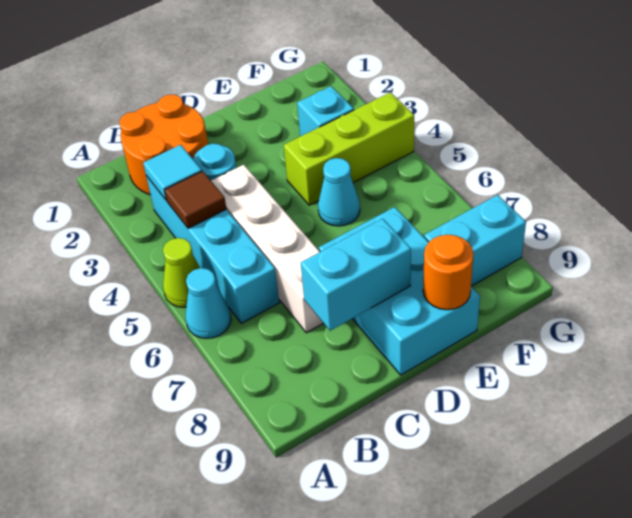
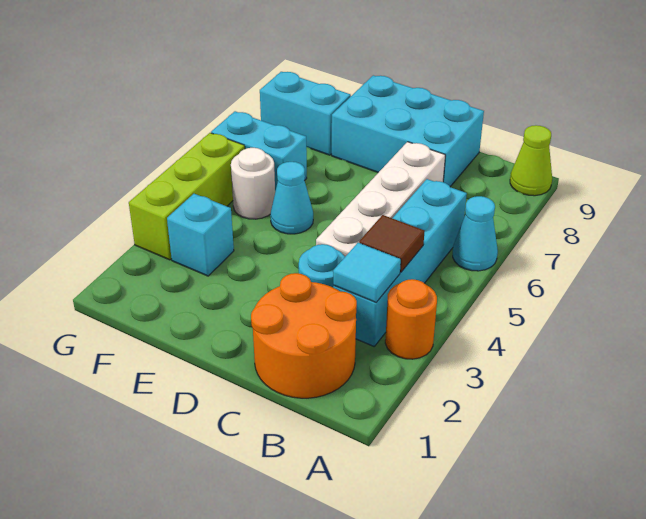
lime cone A5 level 1 -> lime cone A9 level 1
cyan brick C8:D8 level 2 -> cyan brick F6:G6 level 1
cyan brick D7:E9 level 1 -> cyan brick C8:E9 level 1
lime brick E4:G4 level 1 -> lime brick G3:G5 level 1
orange round brick E9 level 2 -> orange round brick A3 level 1
none -> white round brick F5 level 1

